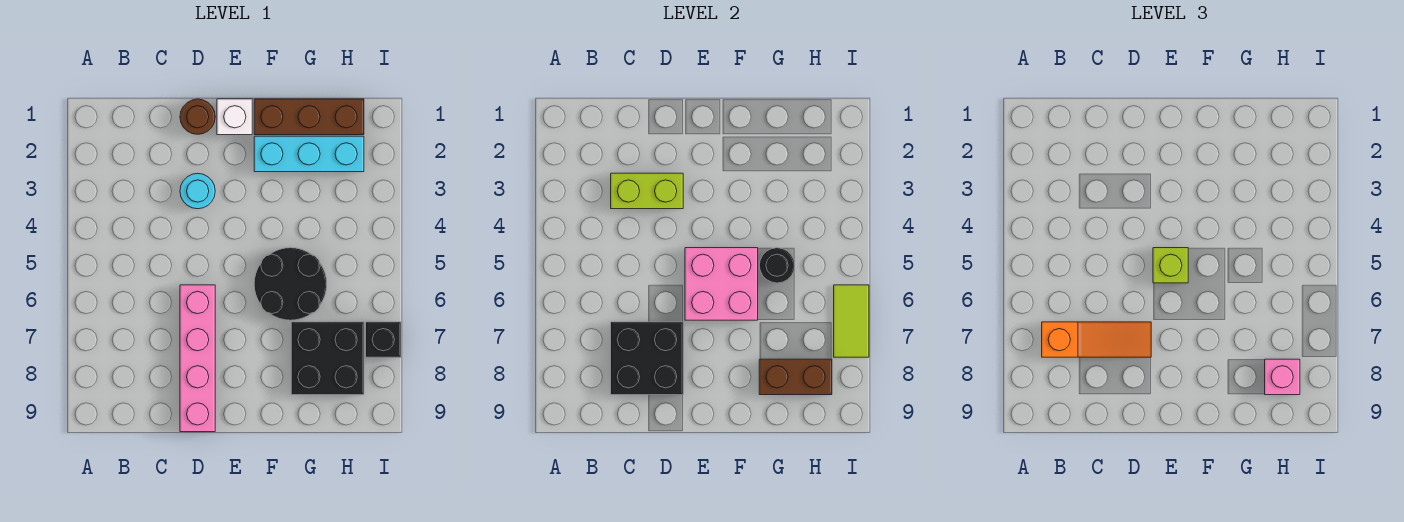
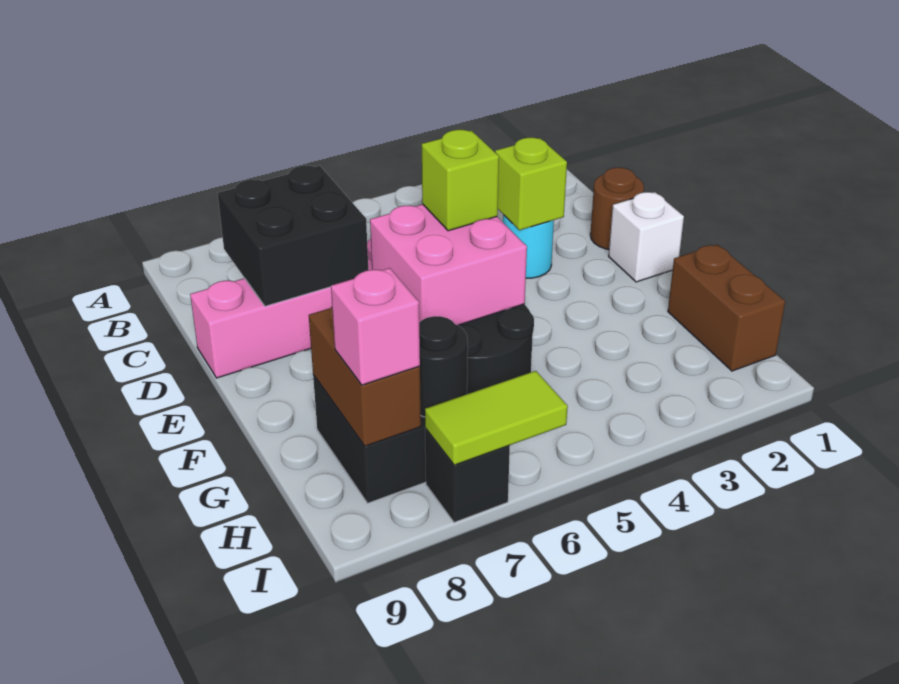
orange slope B7:D7 level 3 top B -> none
lime brick C3:D3 level 2 -> lime brick D3 level 2
brown brick F1:H1 level 1 -> brown brick G1:H1 level 1
cyan brick F2:H2 level 1 -> none
black round brick G5 level 2 -> black round brick H7 level 2

